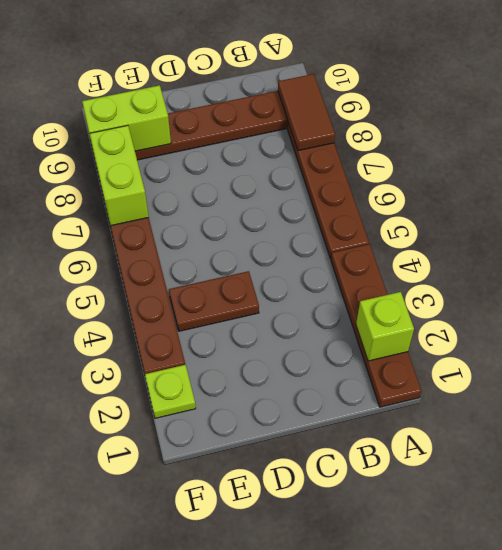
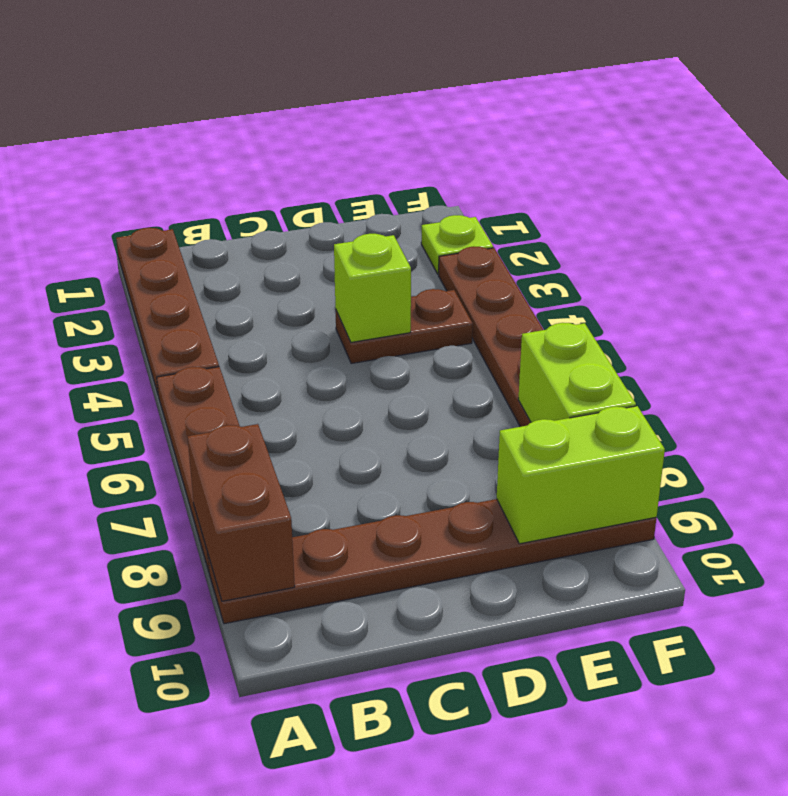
lime brick A2 level 2 -> lime brick D4 level 2
brown tile A8:A9 level 2 -> brown brick A8:A9 level 2

